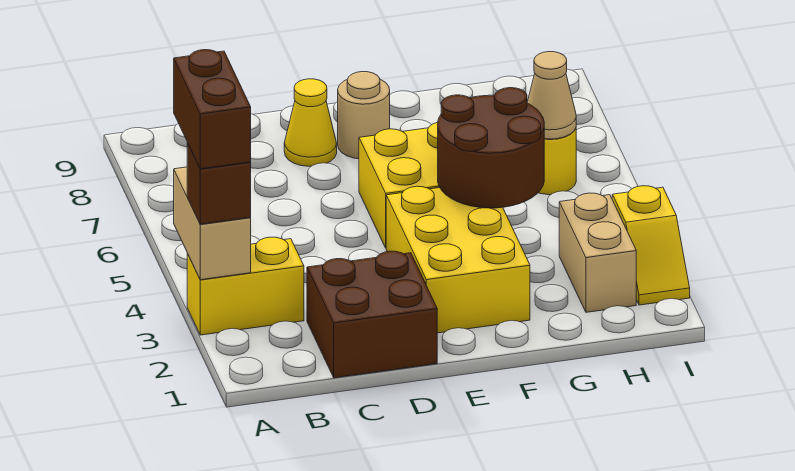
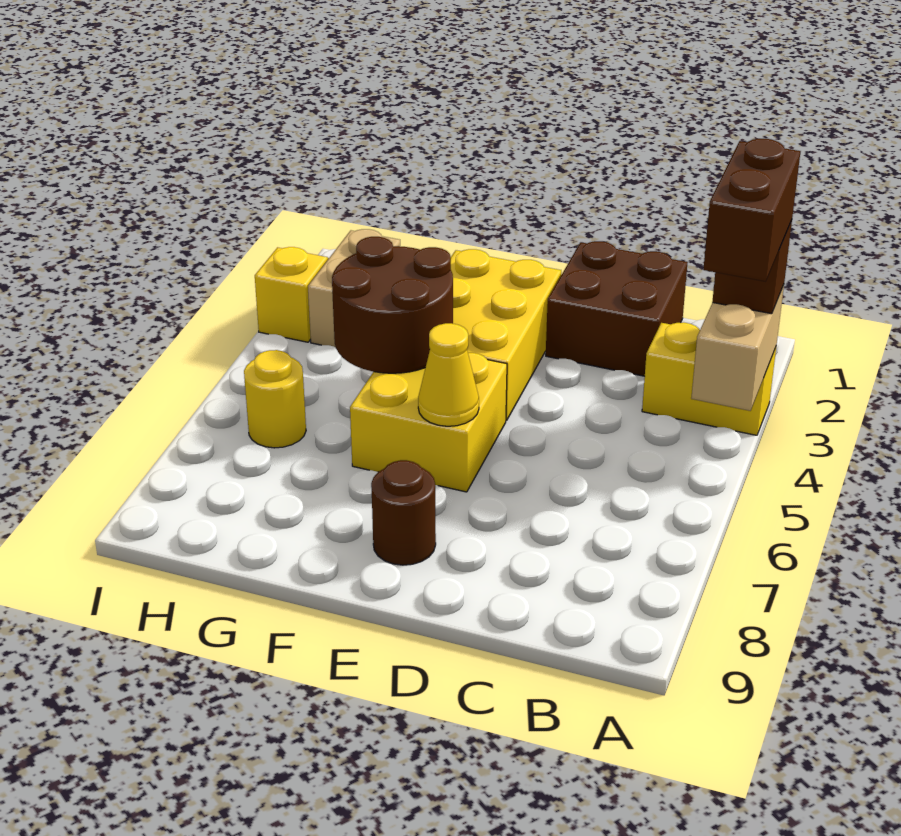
yellow cone D8 level 1 -> yellow cone E6 level 2
tan round brick E8 level 1 -> brown round brick E8 level 1
tan cone H6 level 2 -> none

